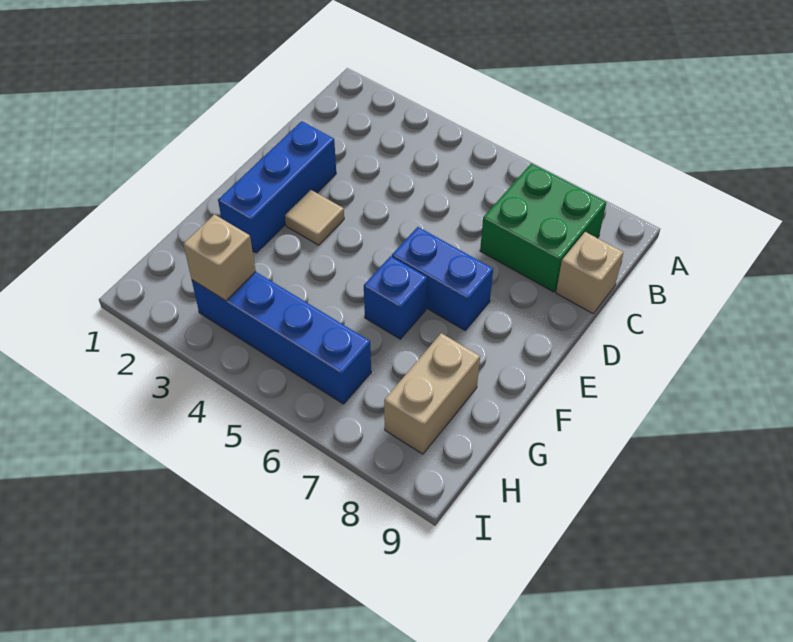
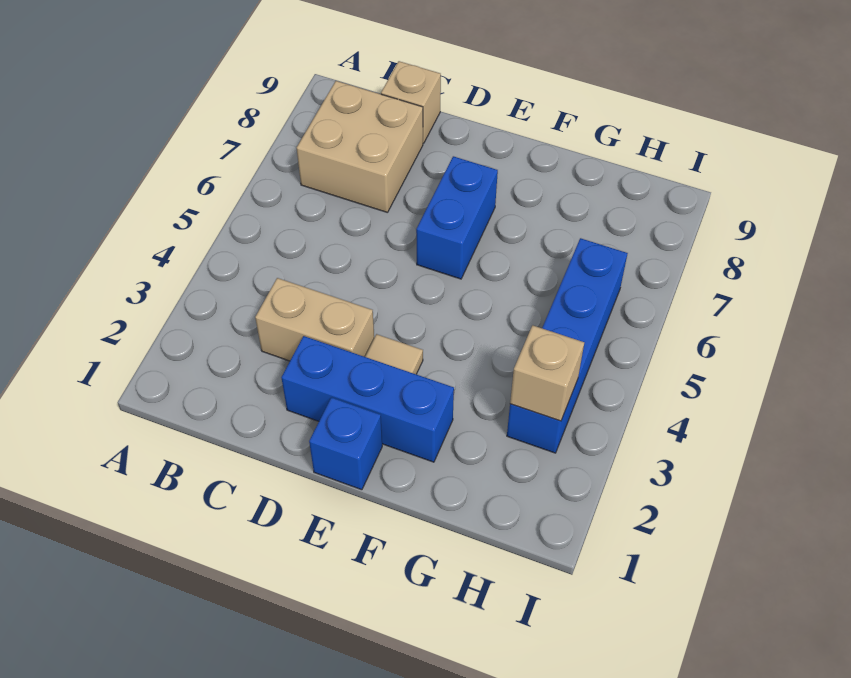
green brick B7:C8 level 1 -> tan brick B7:C8 level 1
blue brick F6 level 1 -> blue brick E1 level 1
tan brick G8:H8 level 1 -> tan brick C3:D3 level 1

